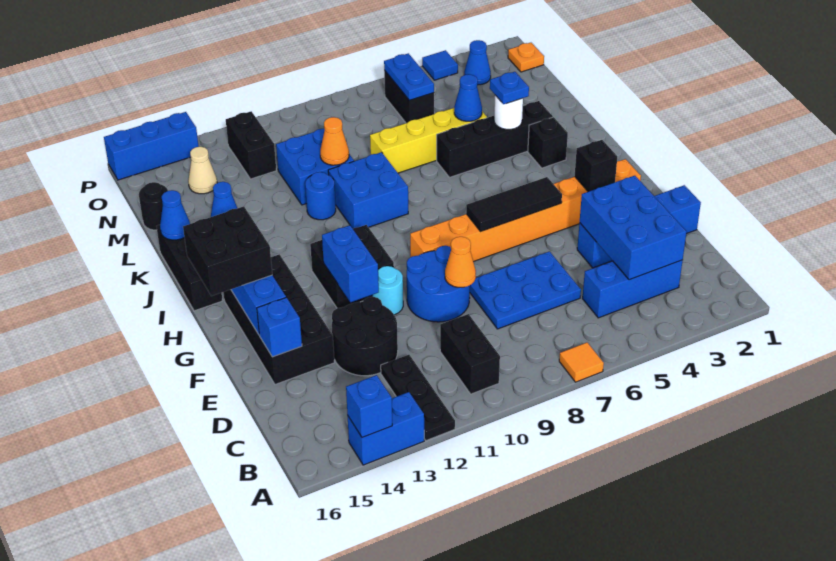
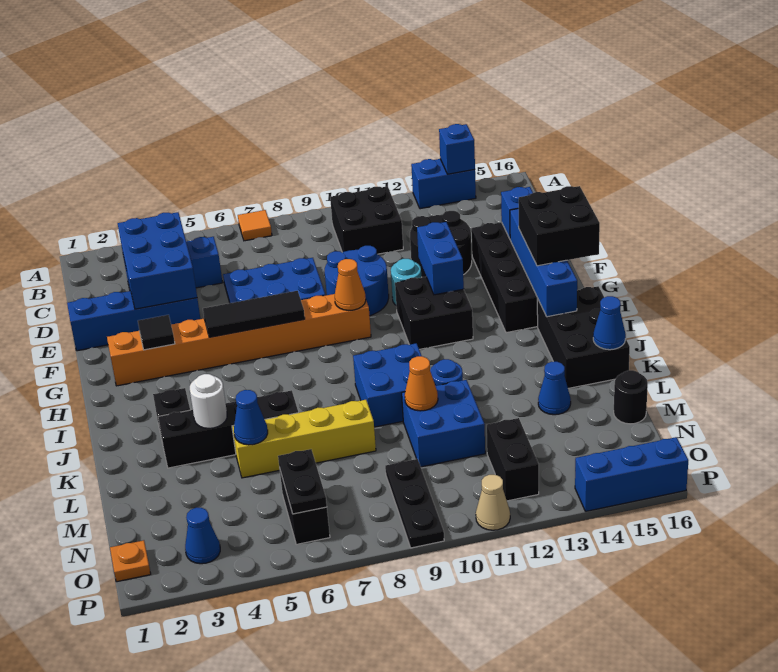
black plate A12:C12 level 1 -> black plate N9:P9 level 1
black brick B10:C10 level 1 -> black brick B10:C11 level 1
orange cone E9 level 2 -> orange cone G9 level 2
black brick G3 level 2 -> black tile G3 level 2
black brick I16:K16 level 1 -> black brick I15:K16 level 1
blue plate K4 level 3 -> none
blue plate N6:O6 level 2 -> black plate N6:O6 level 2
tan cone N14 level 1 -> tan cone P11 level 1
blue tile P4 level 1 -> none

